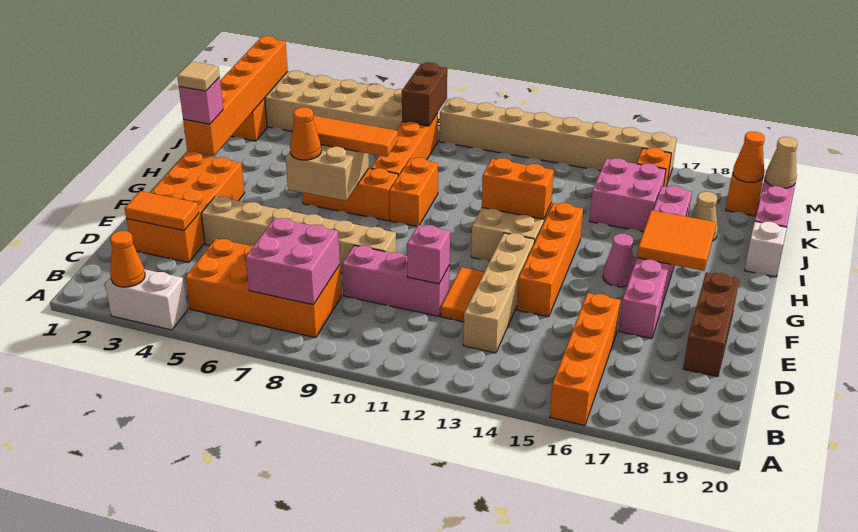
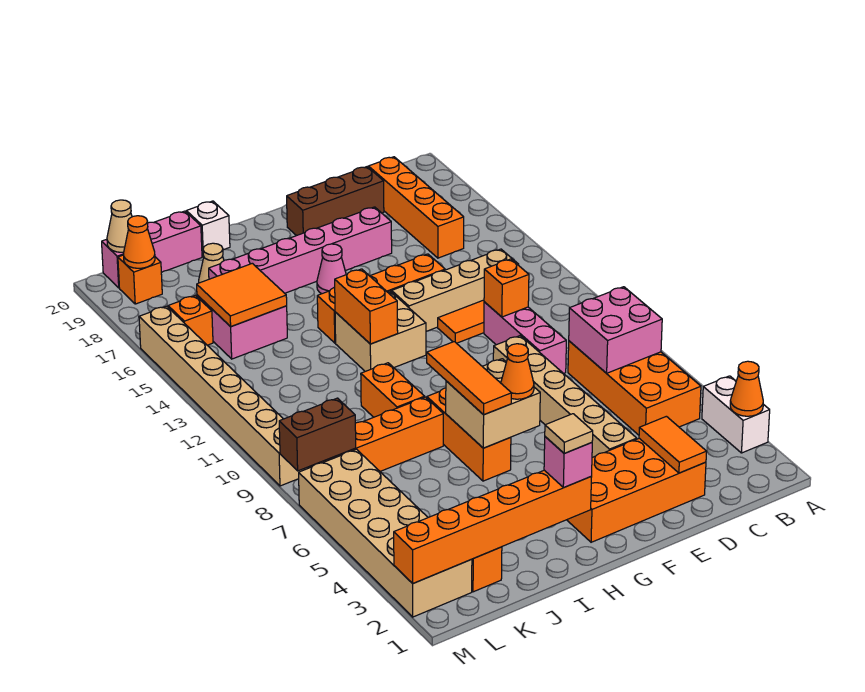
orange brick A16:D16 level 1 -> orange brick C16:C19 level 1
pink brick D11 level 2 -> orange brick D11 level 2
orange tile G17:H18 level 2 -> orange tile J15:K16 level 2
orange brick H9:I9 level 1 -> orange brick I9:I10 level 1

